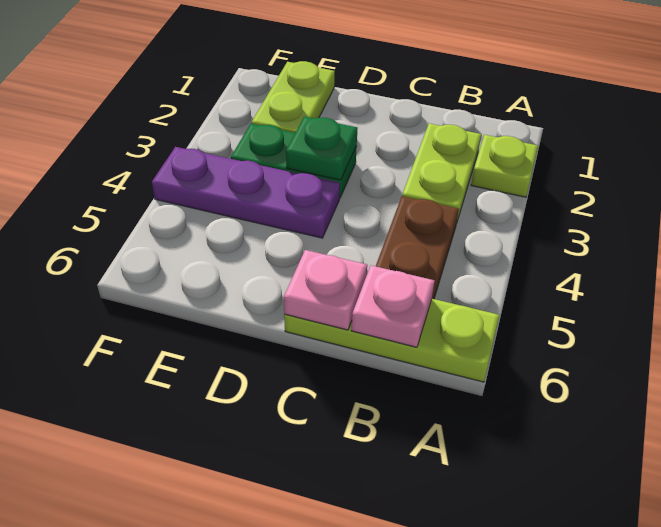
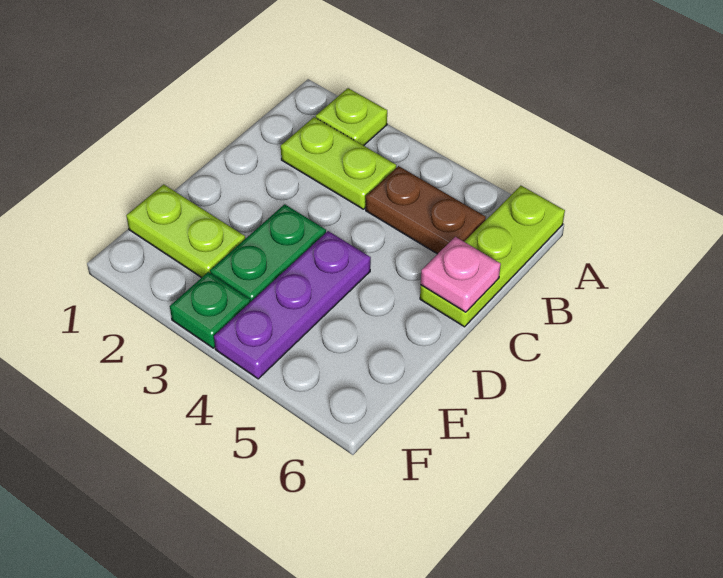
pink plate B6 level 2 -> none
green plate D3 level 2 -> green plate F3 level 1

